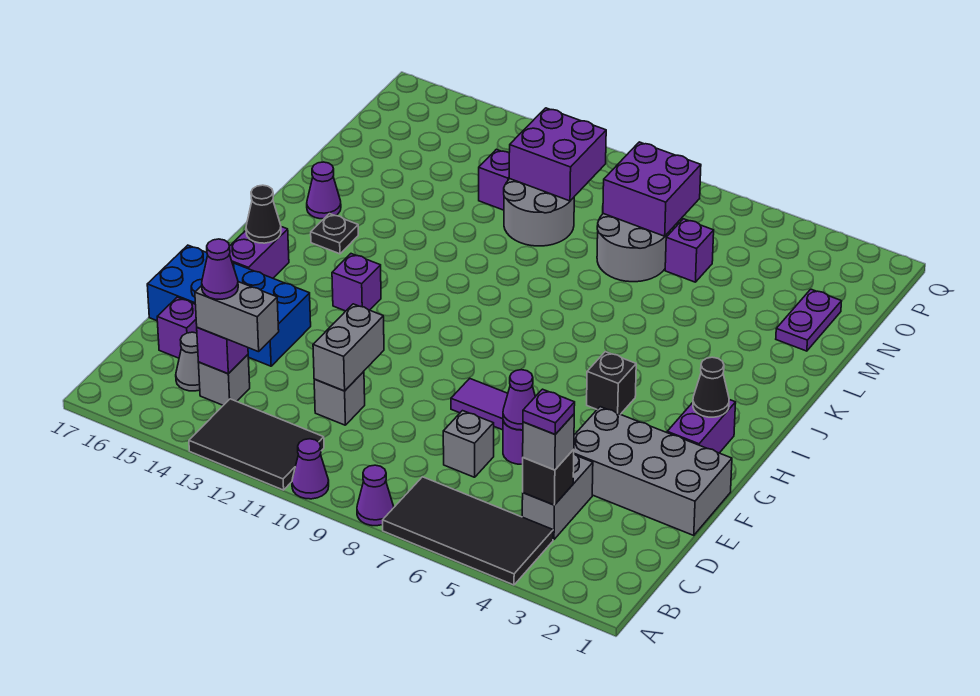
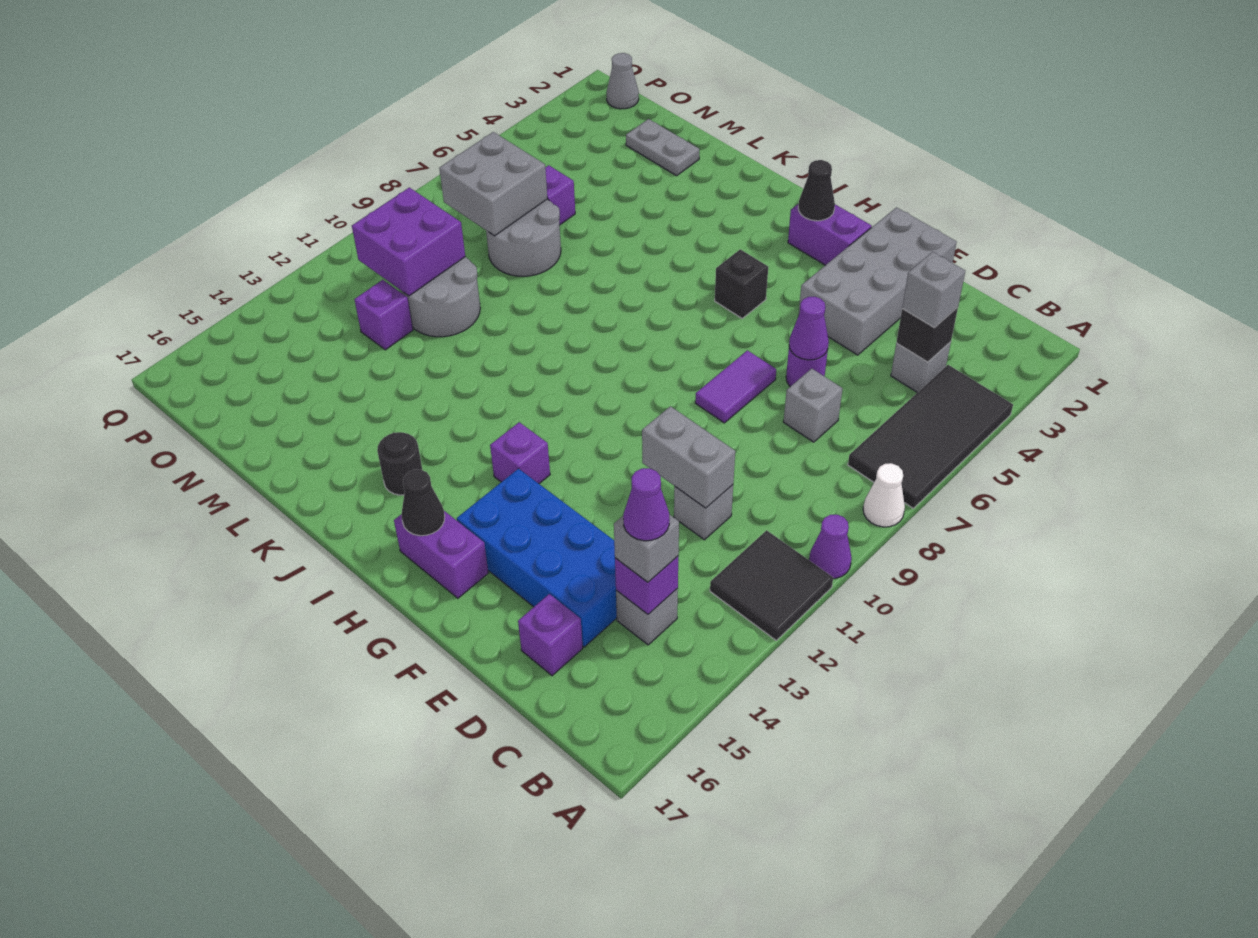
purple cone A8 level 1 -> white cone A8 level 1
black tile A11:B13 level 1 -> black tile A11:B12 level 1
grey brick C4:D4 level 1 -> grey brick C4 level 1
purple plate C4 level 4 -> none
grey brick C13:C14 level 3 -> grey brick C14 level 3
grey cone C15 level 1 -> grey cone P1 level 1
blue brick E14:F17 level 1 -> blue brick D14:G15 level 1
black plate J15 level 1 -> black round brick J15 level 1
purple cone K16 level 1 -> none
purple plate M2:N2 level 1 -> grey plate M2:N2 level 1
purple brick N7:O8 level 2 -> grey brick N7:O8 level 2

